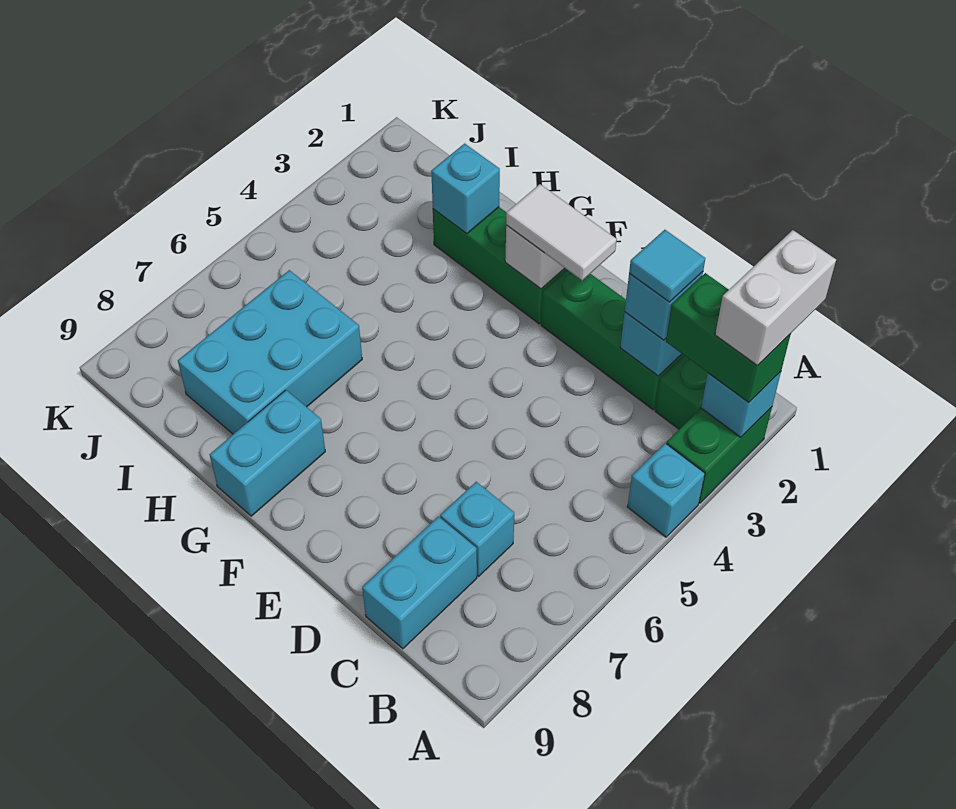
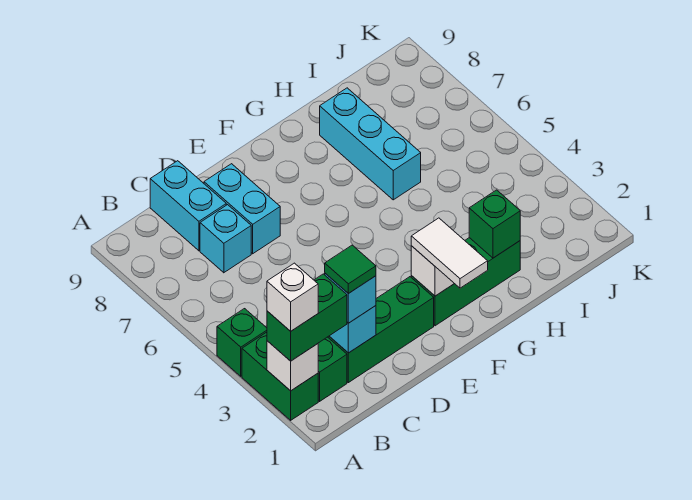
white brick A1:A2 level 4 -> white brick A2 level 4
cyan brick A2 level 2 -> white brick A2 level 2
cyan brick A4 level 1 -> green brick A4 level 1
cyan tile C2 level 4 -> green tile C2 level 4
white tile E2:F2 level 3 -> white tile F1:F2 level 3
cyan brick G8:G9 level 1 -> cyan brick D7:D8 level 1
cyan brick H2 level 2 -> green brick H2 level 2
cyan brick H6:I8 level 1 -> cyan brick H6:H8 level 1

